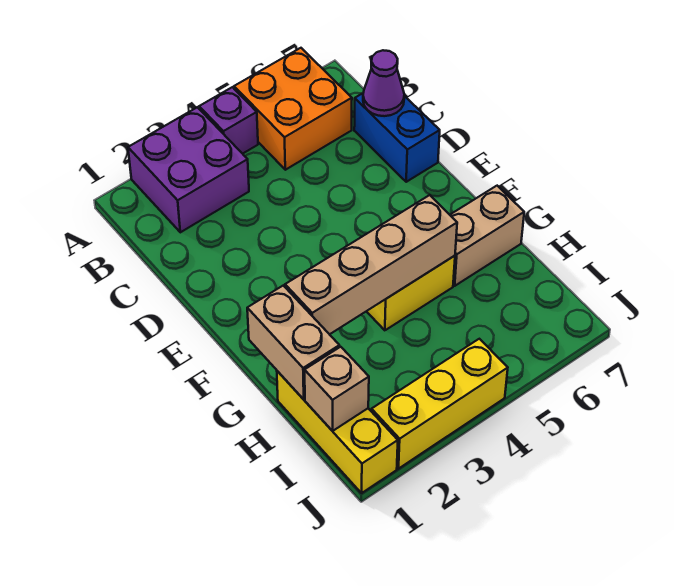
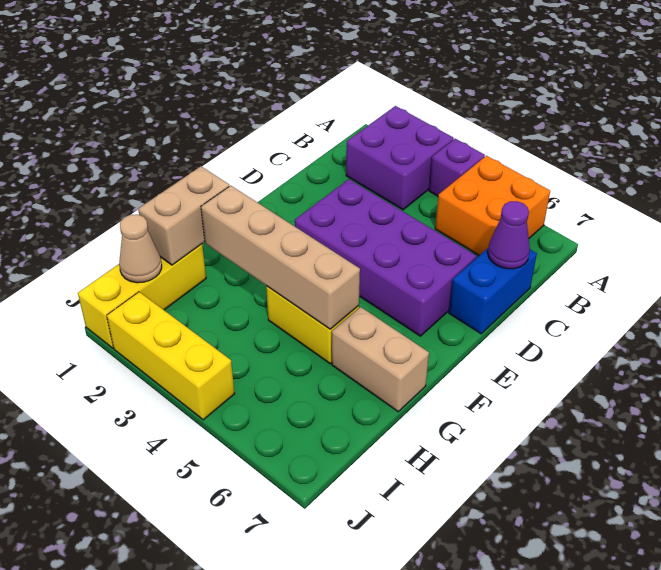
none -> purple brick D3:E6 level 1
tan brick I1 level 2 -> tan cone I1 level 2

